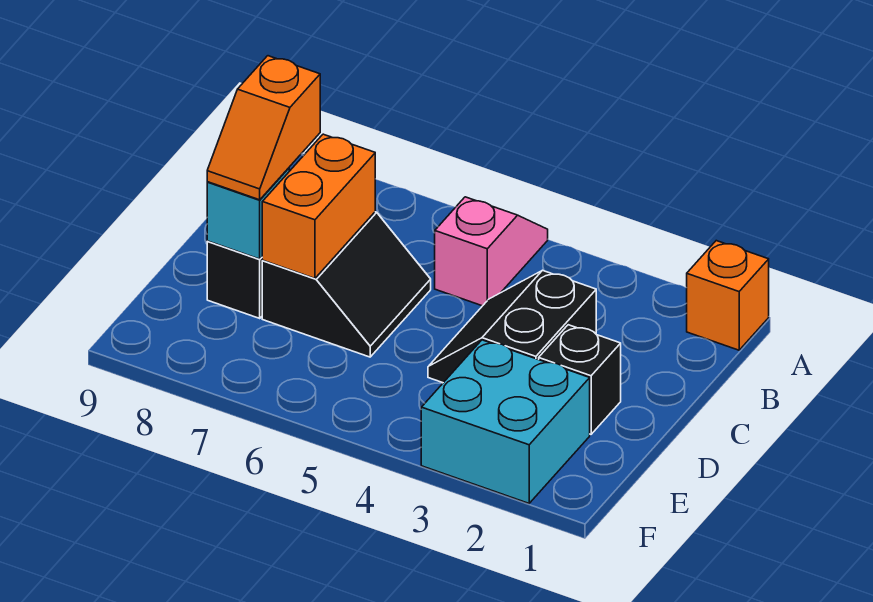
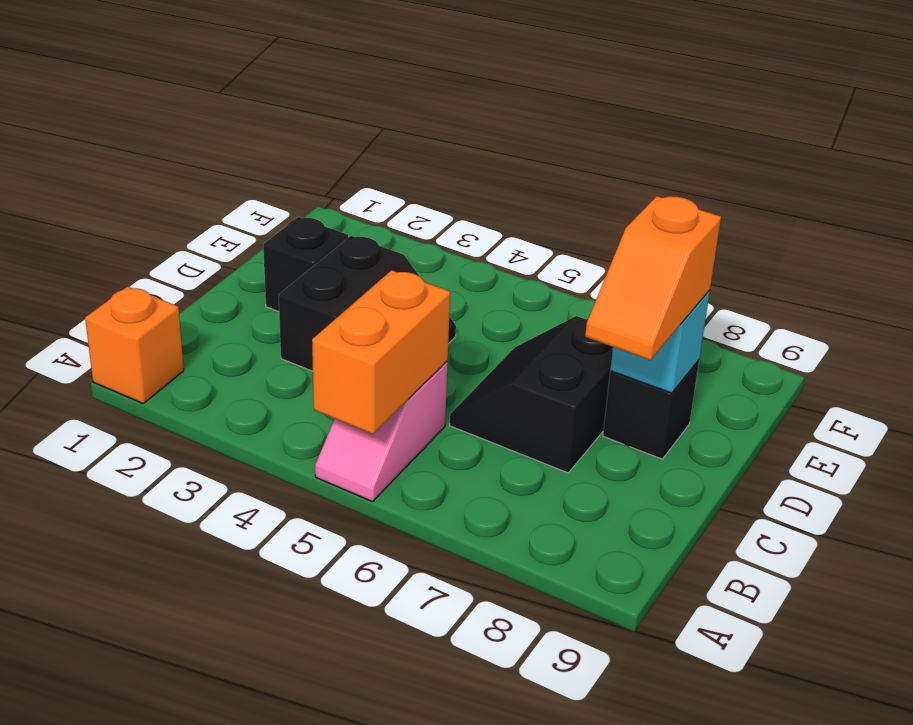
orange brick C7:D7 level 2 -> orange brick A5:B5 level 2
orange slope C8:D8 level 3 top C -> orange slope C8:D8 level 3 top D
cyan brick E2:F3 level 1 -> none

